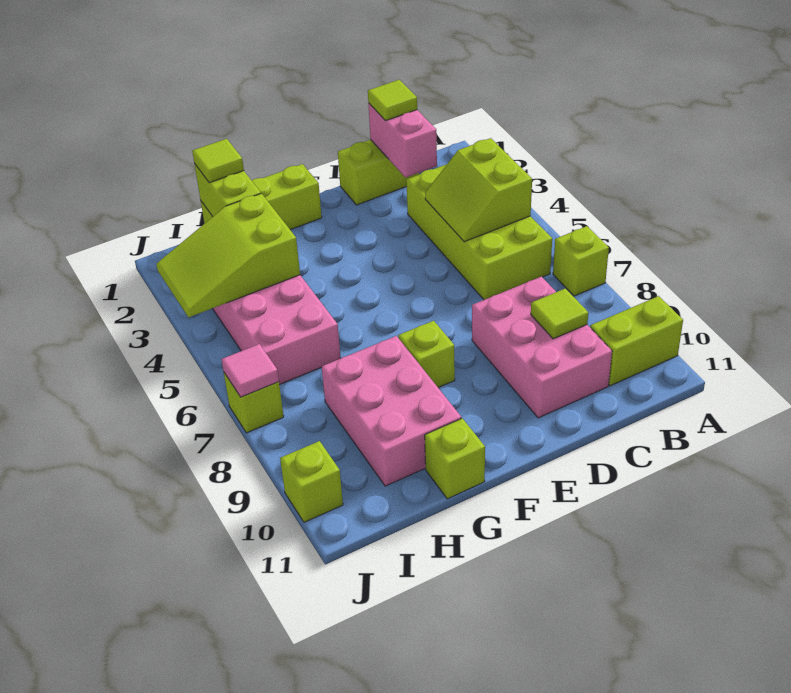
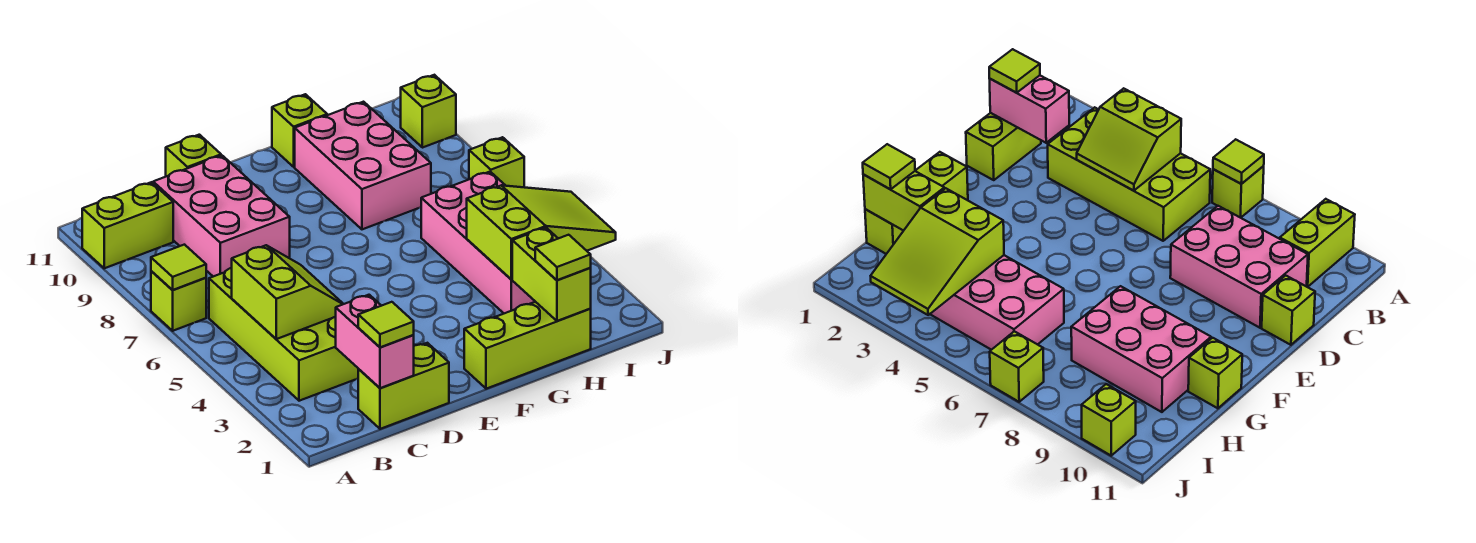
lime tile C9 level 2 -> lime tile A7 level 2
lime brick F8 level 1 -> lime brick D11 level 1
pink tile J7 level 2 -> none

